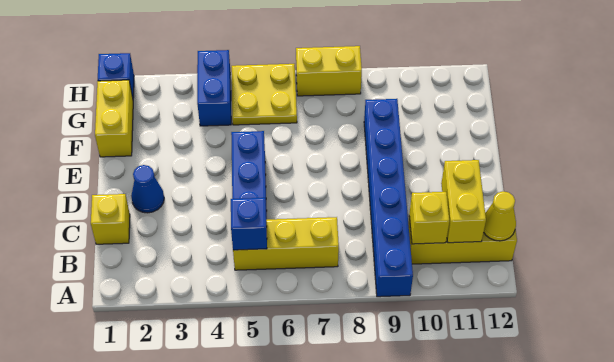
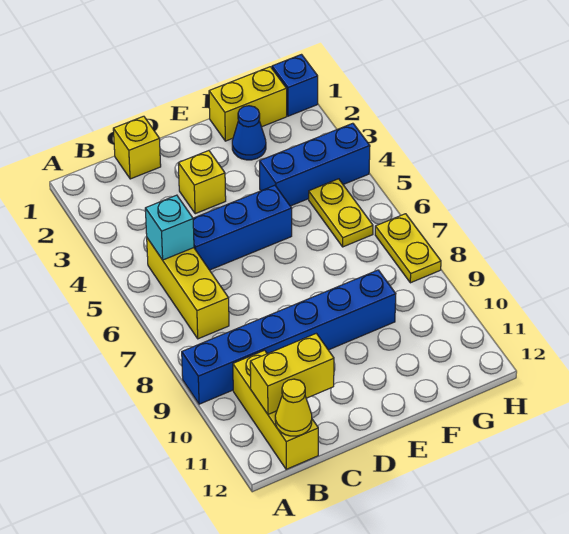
blue brick B5 level 2 -> cyan brick B5 level 2
yellow brick B10 level 2 -> yellow brick D3 level 1
blue cone D2 level 1 -> blue cone F2 level 1
blue brick G4:H4 level 1 -> blue brick F4:H4 level 1
yellow plate G5:H6 level 1 -> yellow plate G5:G6 level 1
yellow brick H7:H8 level 1 -> yellow plate H7:H8 level 1

